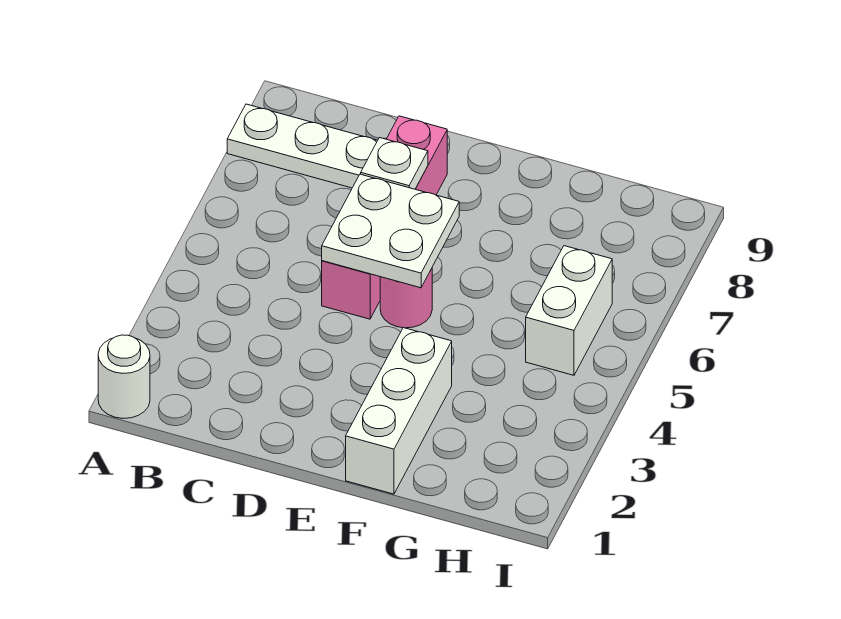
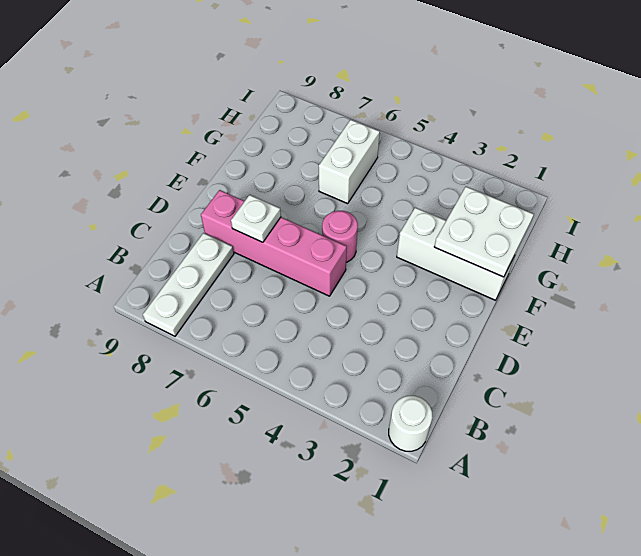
white plate D5:E6 level 2 -> white plate F1:G2 level 2
white brick H5:H6 level 1 -> white brick G6:H6 level 1

